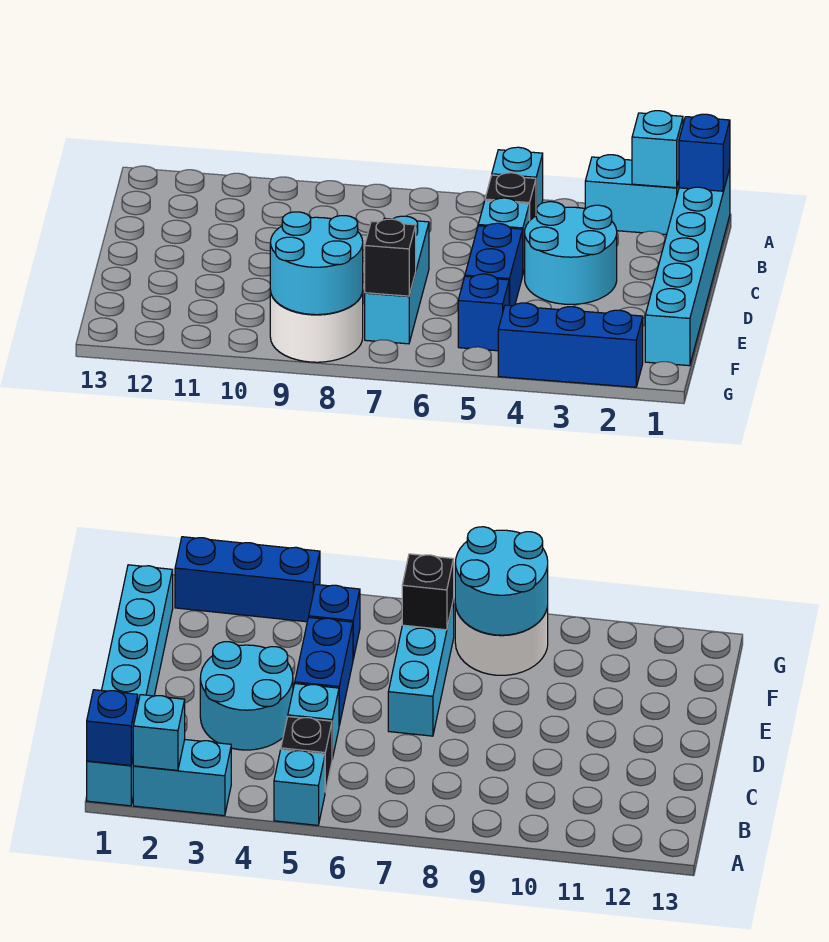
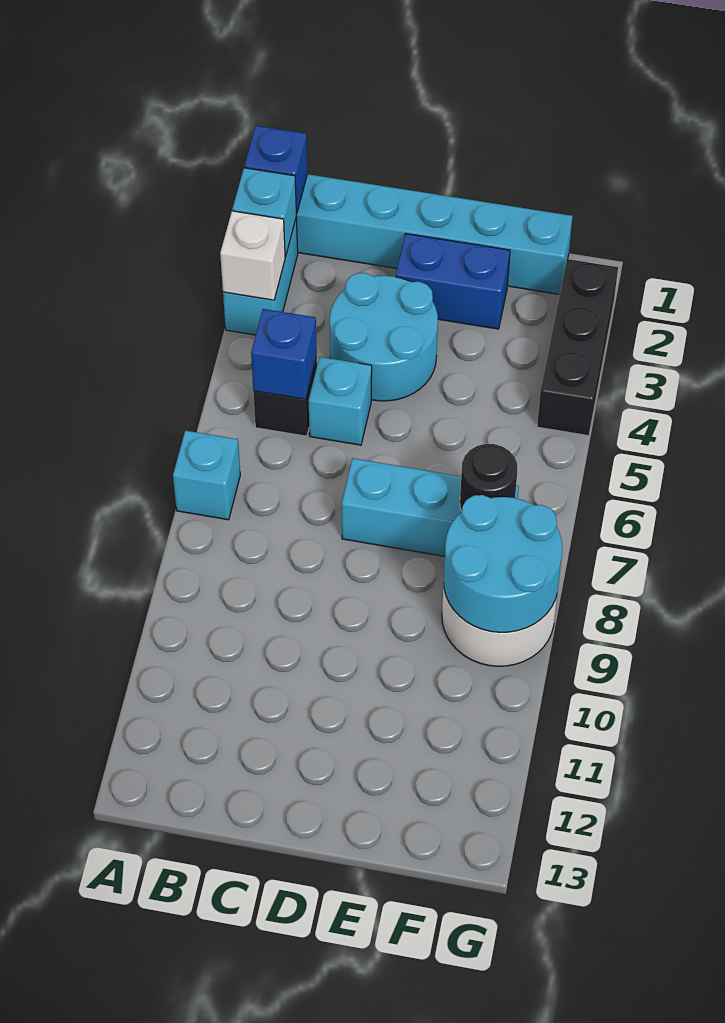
none -> white brick A3 level 2
cyan brick A5 level 1 -> cyan brick A7 level 1
blue brick D5:E5 level 1 -> blue brick D2:E2 level 1
blue brick F5 level 1 -> blue brick B5 level 2
black brick F7 level 2 -> black round brick F7 level 2
blue brick G2:G4 level 1 -> black brick G2:G4 level 1

